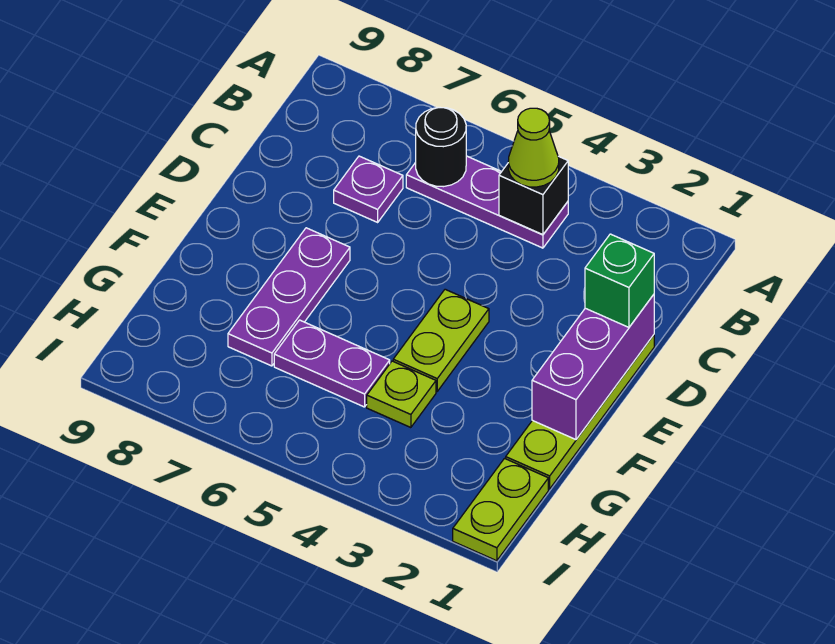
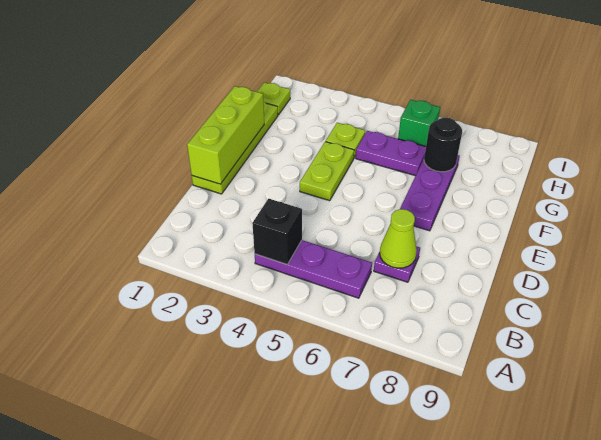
lime cone B4 level 3 -> lime cone C7 level 2
black round brick B6 level 2 -> black round brick G7 level 2
purple brick D1:F1 level 2 -> lime brick D1:F1 level 2
green brick D1 level 3 -> green brick H6 level 1
lime plate H1:I1 level 1 -> lime plate H1 level 1

